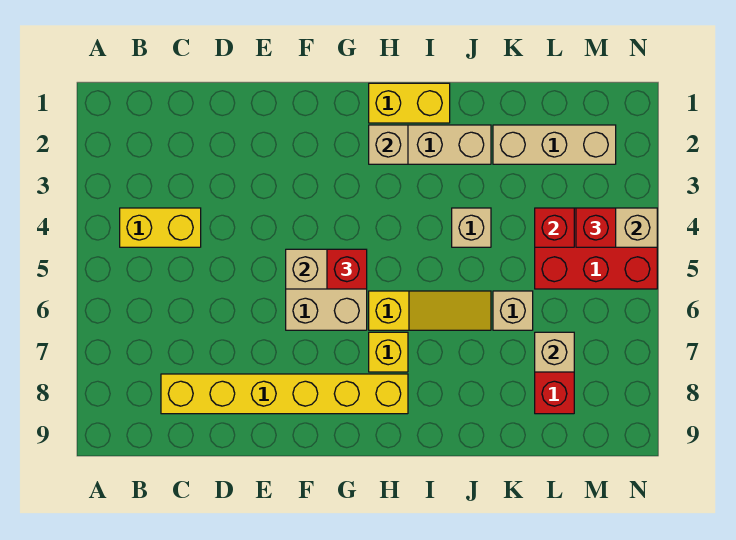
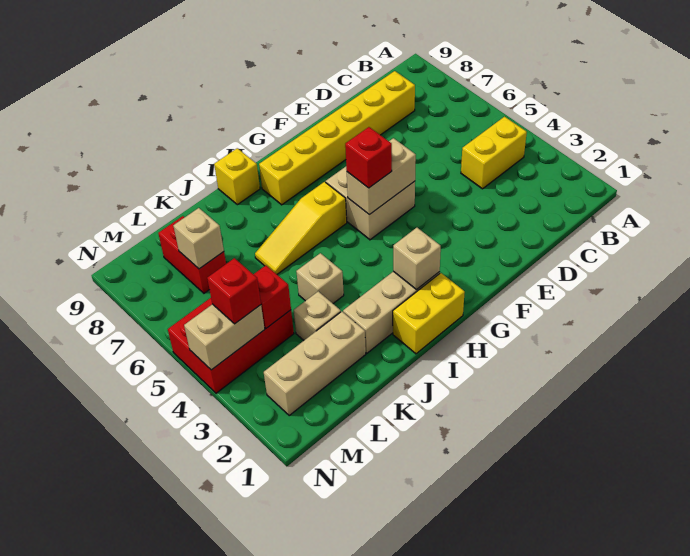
yellow brick H7 level 1 -> yellow brick I9 level 1
tan brick K6 level 1 -> tan brick K3 level 1

